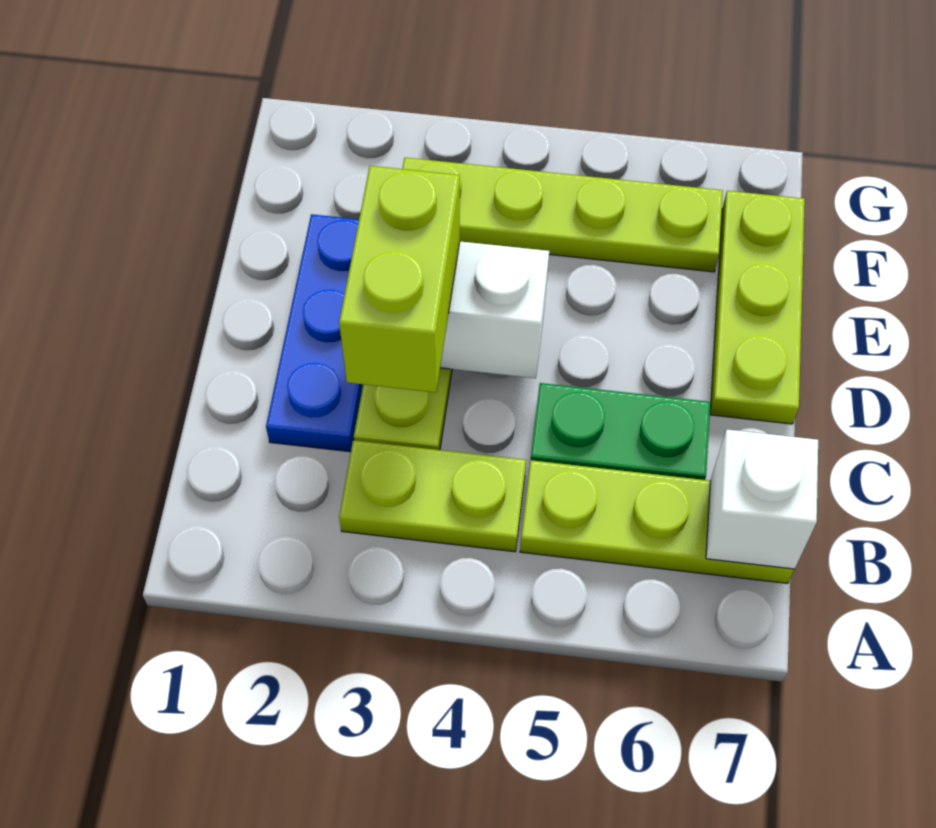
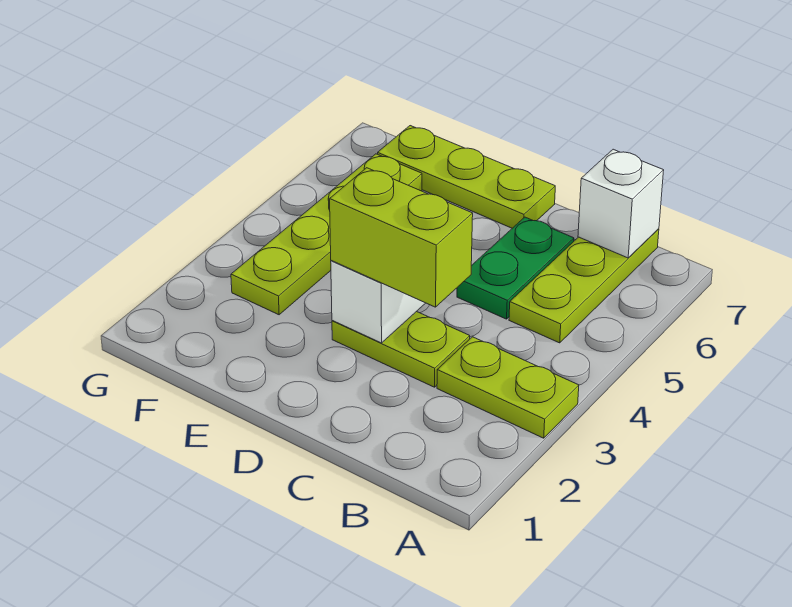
lime plate B3:B4 level 1 -> lime plate A3:B3 level 1
blue plate C2:E2 level 1 -> none

